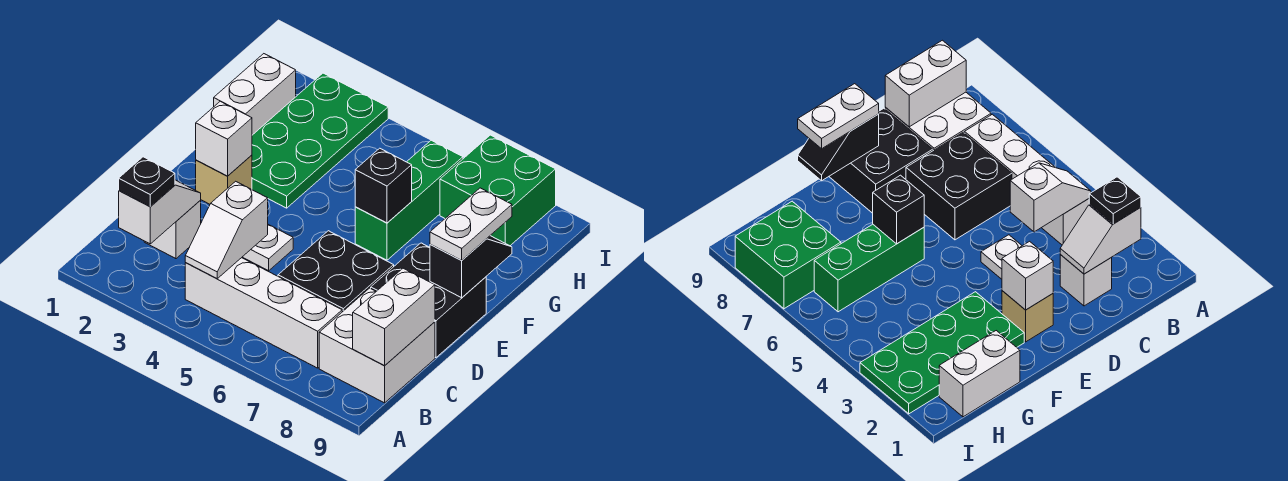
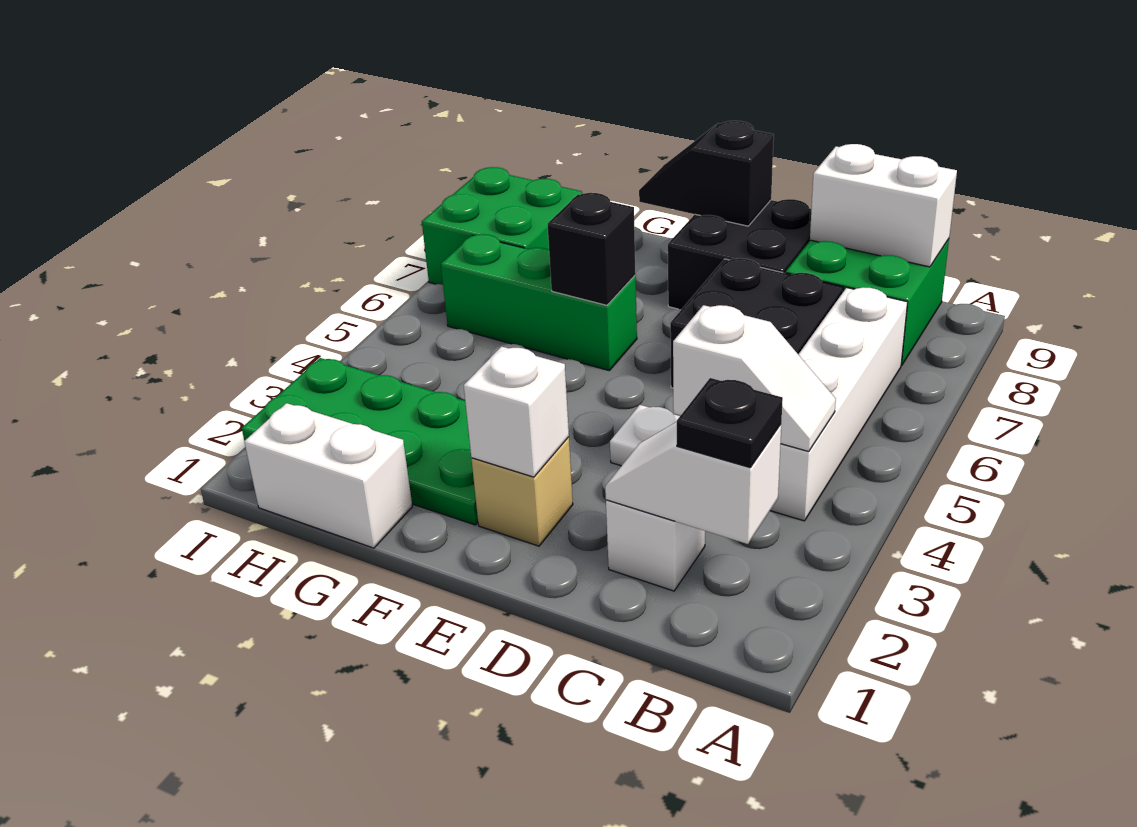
white brick B8:C9 level 1 -> green brick B8:C9 level 1
white plate E9:F9 level 3 -> none

